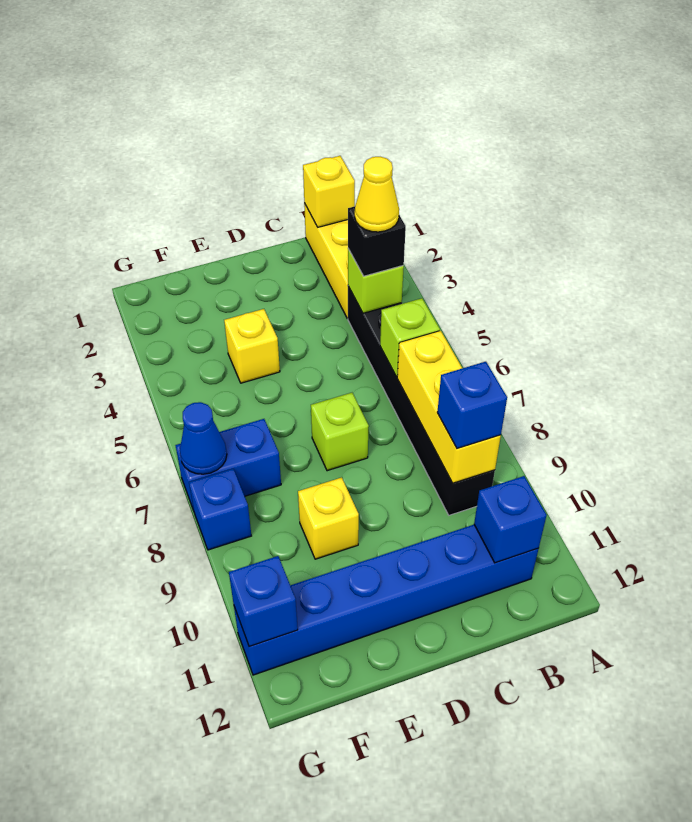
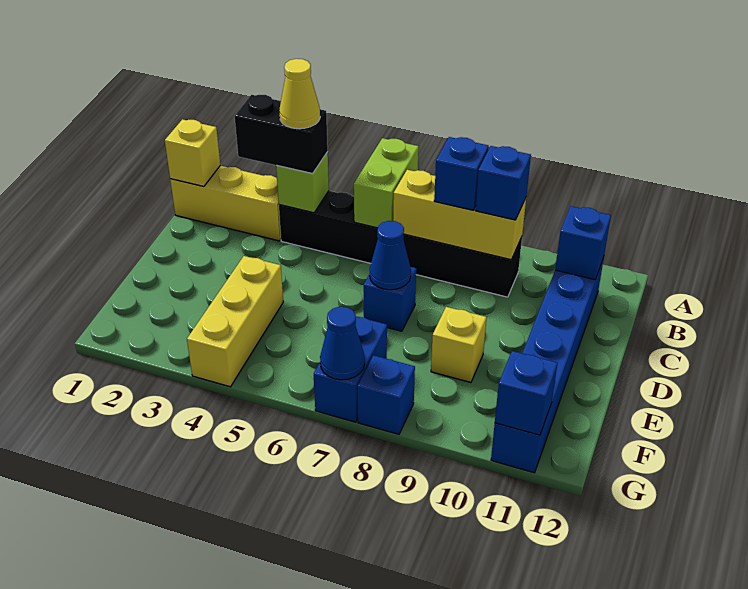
black brick B4 level 3 -> black brick B3:B4 level 3
lime brick B6 level 2 -> lime brick A6:B6 level 2
none -> blue brick B8 level 3
lime brick D7 level 1 -> blue brick D7 level 1
none -> blue cone D7 level 2
yellow brick E4 level 1 -> yellow brick E4:G4 level 1

